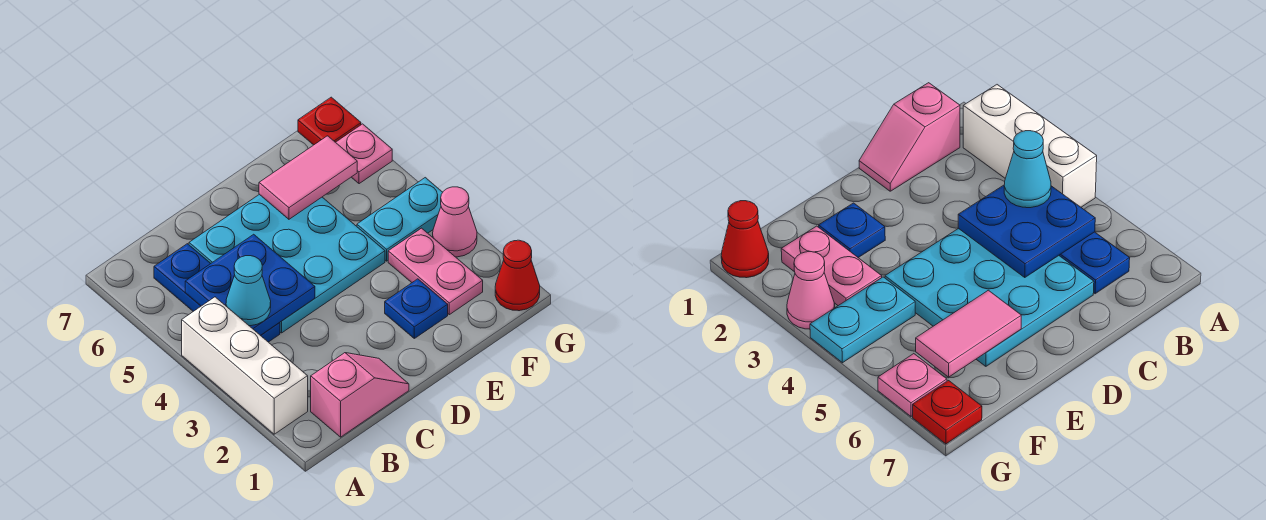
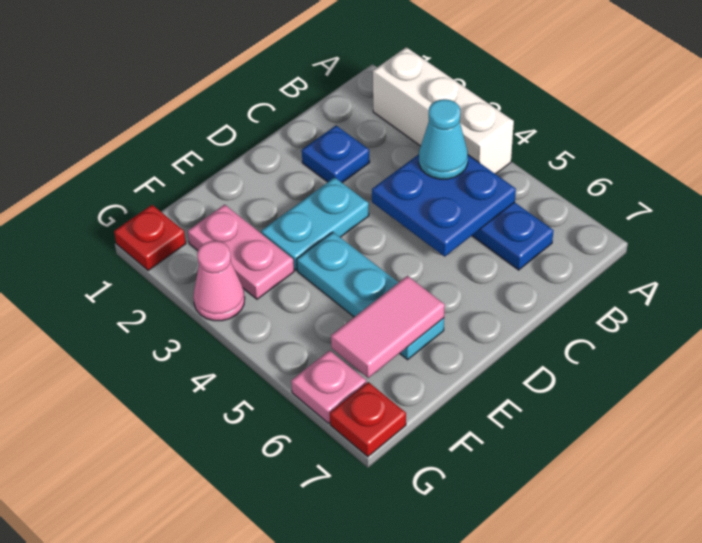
pink slope B1:C1 level 1 top B -> none
cyan plate C4:E6 level 1 -> cyan plate E4:E6 level 1
blue plate E2 level 1 -> blue plate C2 level 1
cyan plate F4:G4 level 1 -> cyan plate D3:E3 level 1
red cone G1 level 1 -> red plate G1 level 1

